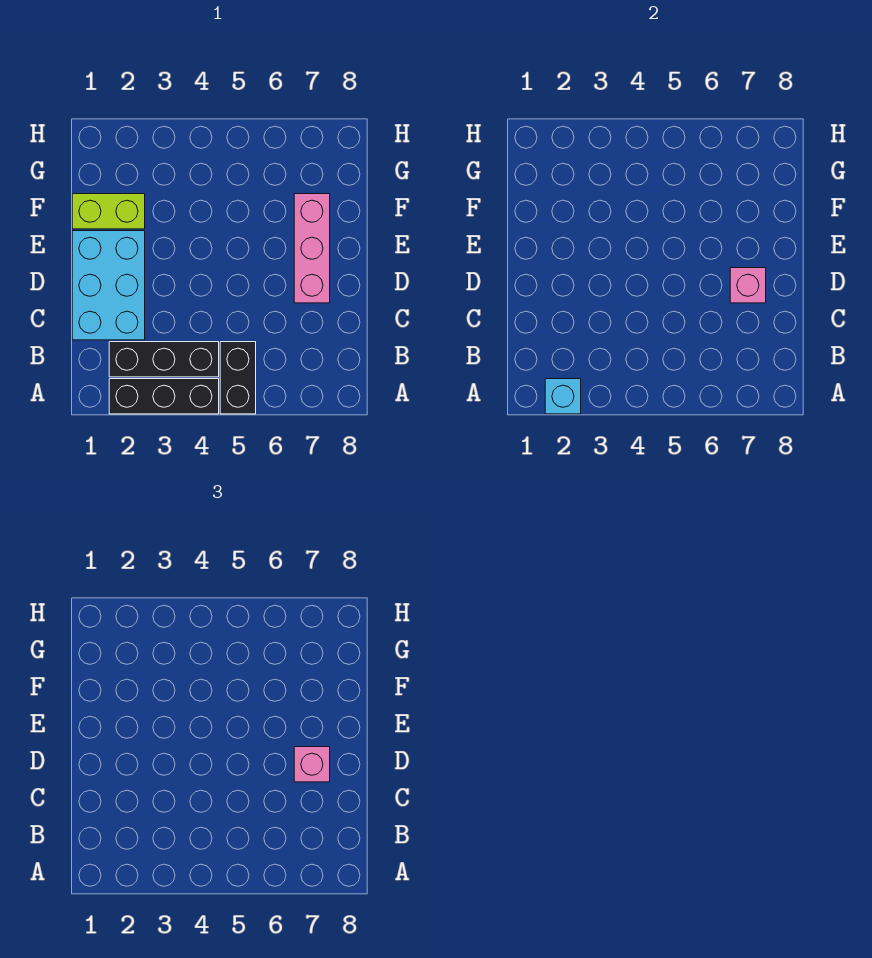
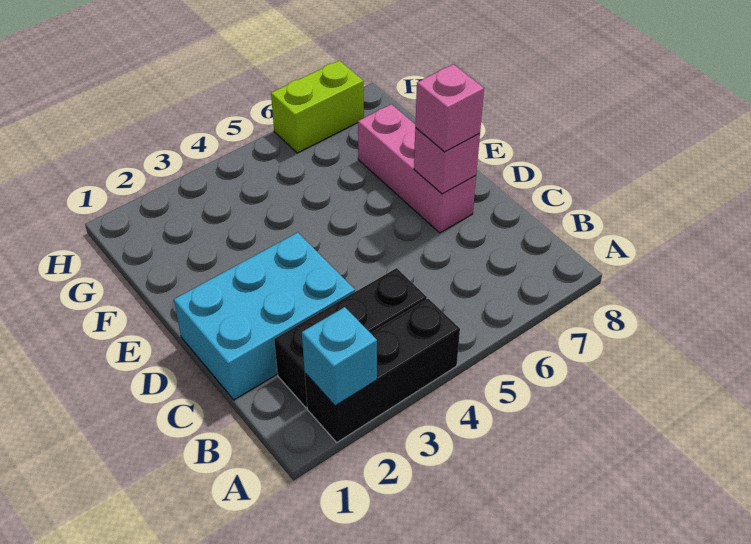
black brick A5:B5 level 1 -> none
cyan brick C1:E2 level 1 -> cyan brick C1:D3 level 1
lime brick F1:F2 level 1 -> lime brick H6:H7 level 1

